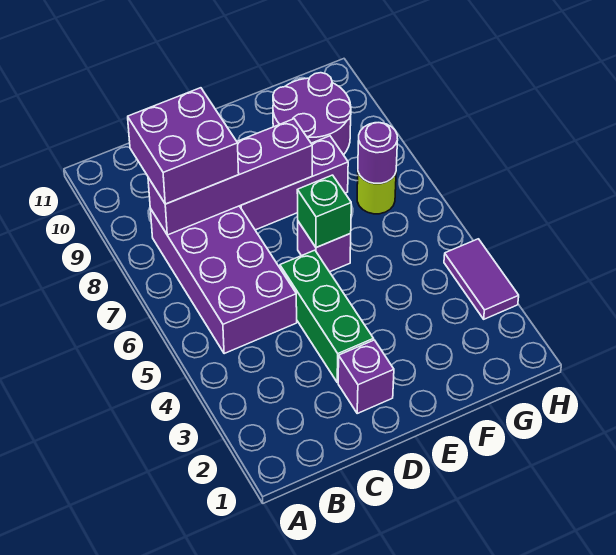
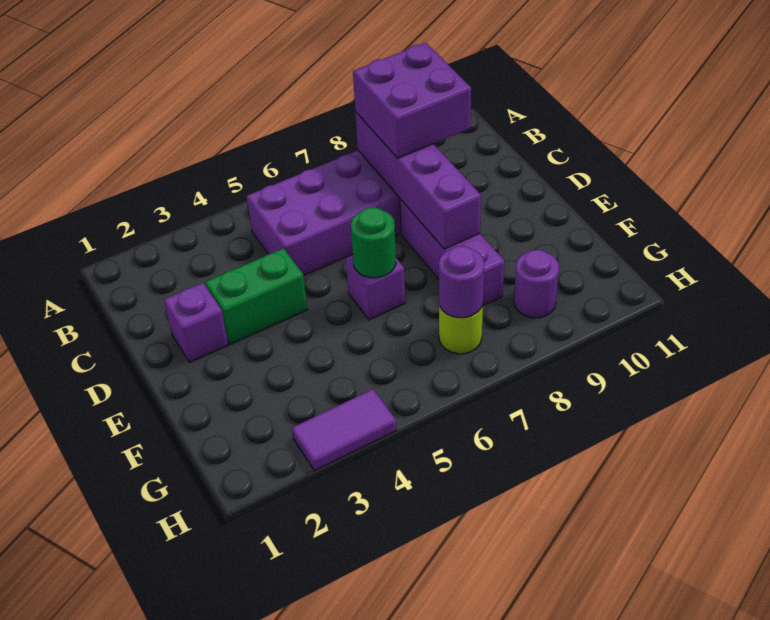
green brick D3:D5 level 1 -> green brick D3:D4 level 1
green brick E6 level 2 -> green round brick E6 level 2
purple round brick F9:G10 level 1 -> purple round brick G9 level 1

